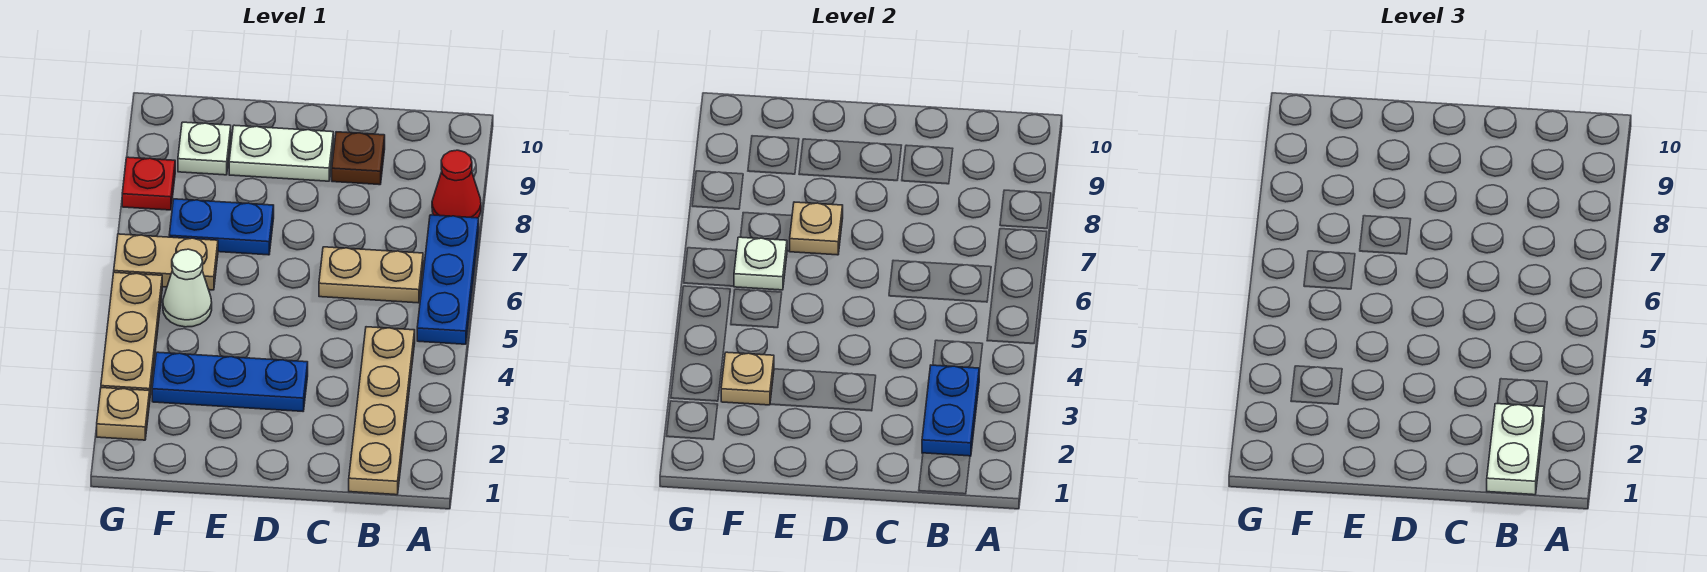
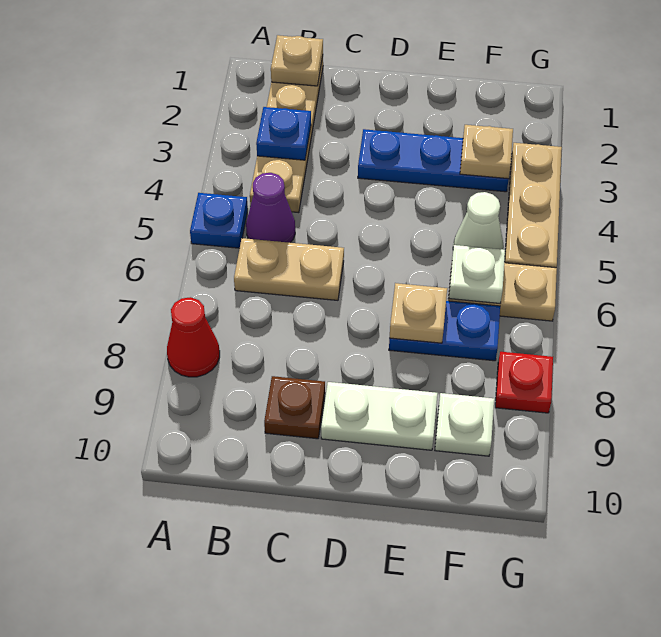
blue plate A5:A7 level 1 -> blue plate A5 level 1
white plate B1:B2 level 3 -> none
blue plate B2:B3 level 2 -> blue plate B3 level 2
none -> purple cone B5 level 1
tan plate G2 level 1 -> tan plate B1 level 2

